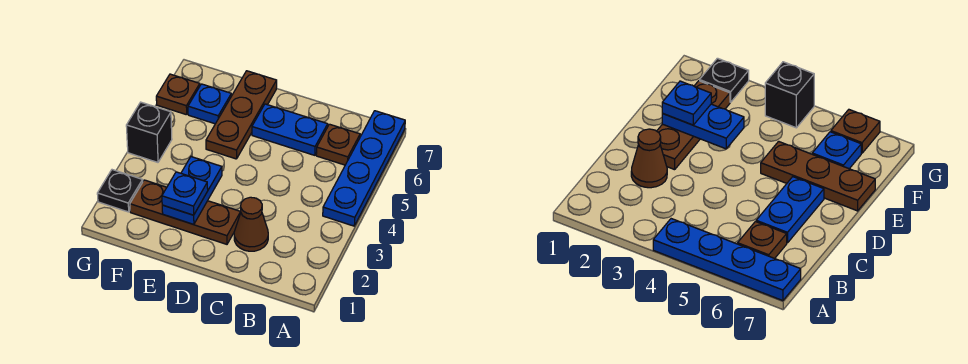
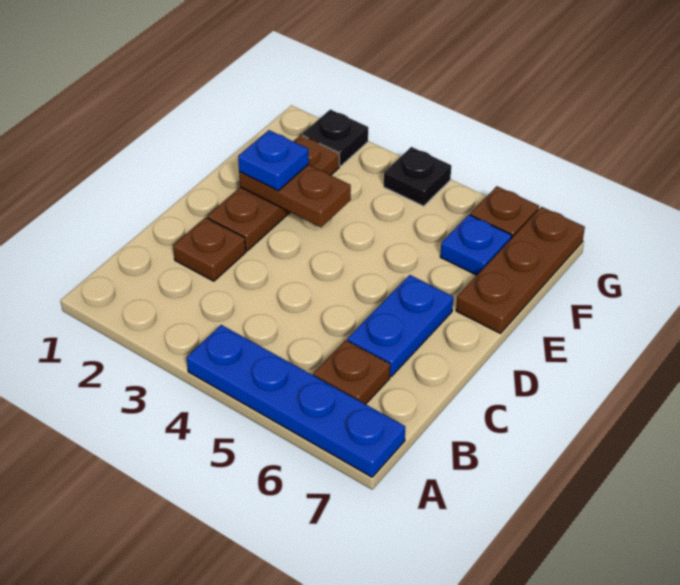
brown cone C2 level 1 -> brown plate C2 level 1
blue plate E2:E3 level 2 -> brown plate E2:E3 level 2
brown plate E5:E7 level 1 -> brown plate E7:G7 level 1
black brick G4 level 1 -> black plate G4 level 1

